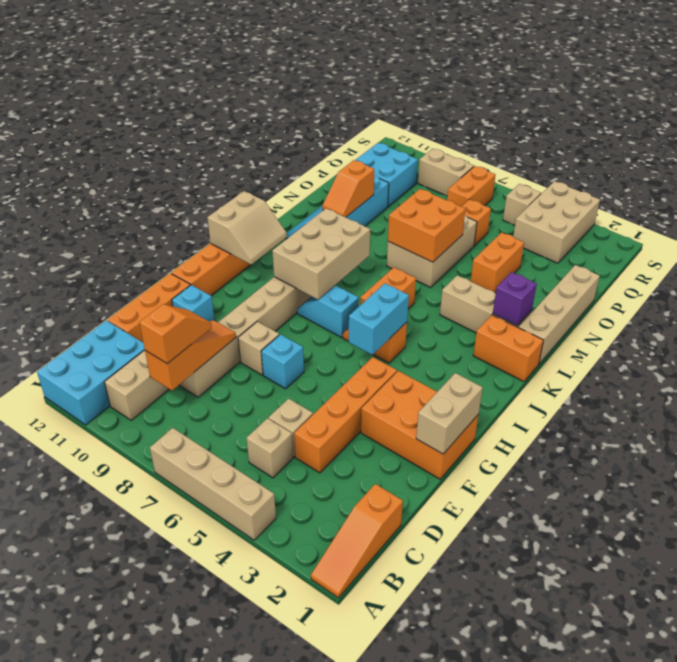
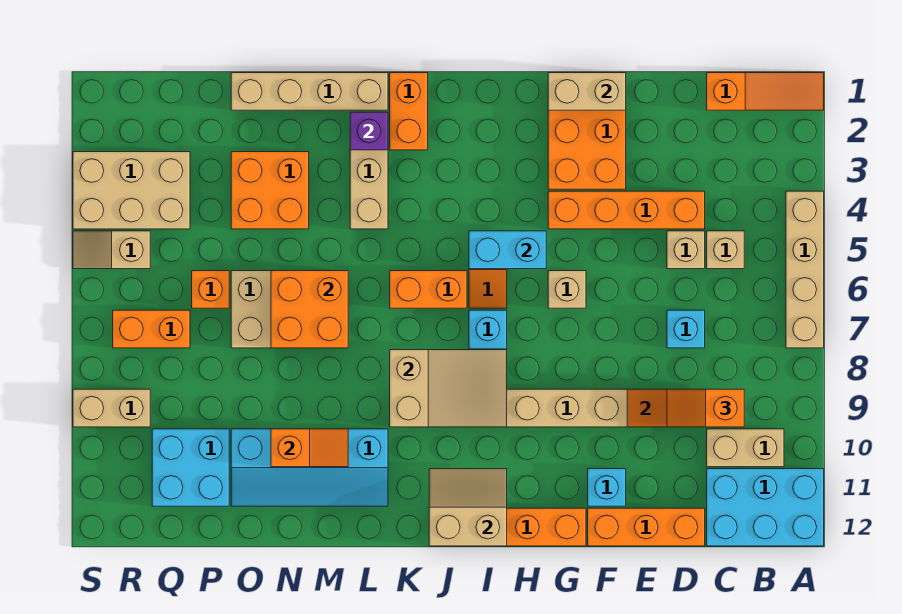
cyan brick F7 level 1 -> cyan brick D7 level 1
tan brick F8 level 1 -> tan brick G6 level 1
tan brick I8:K9 level 2 -> tan slope I8:K9 level 2 top K
orange brick N4:O4 level 1 -> orange brick N3:O4 level 1
tan brick R8:R9 level 1 -> tan brick R9:S9 level 1

